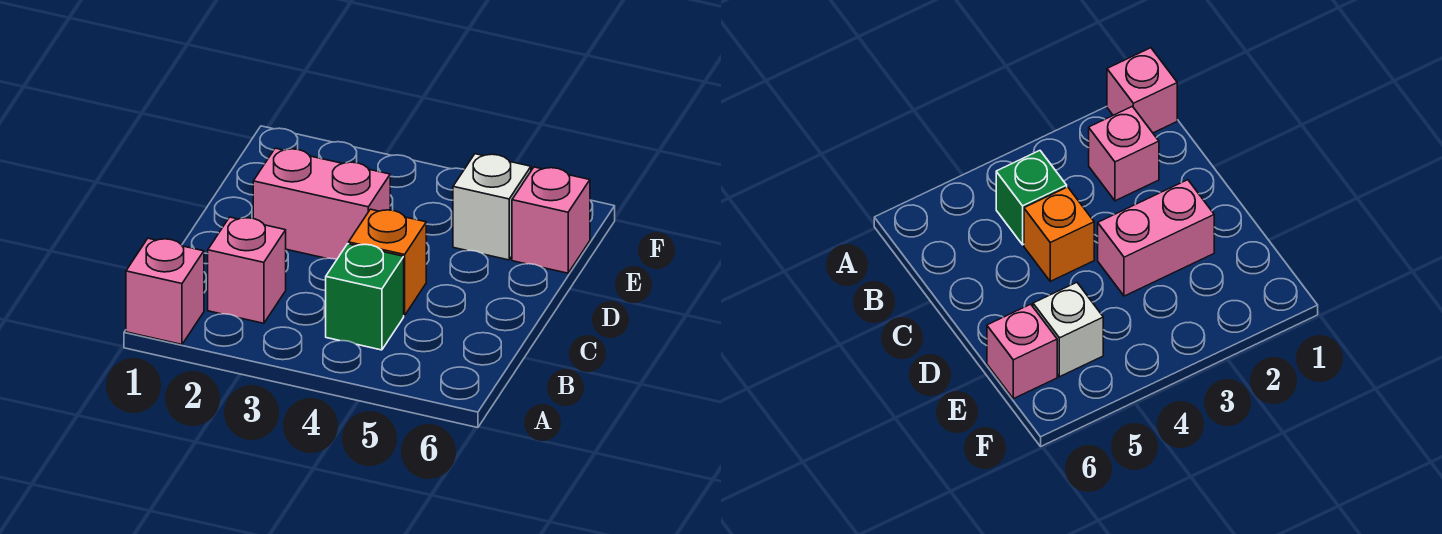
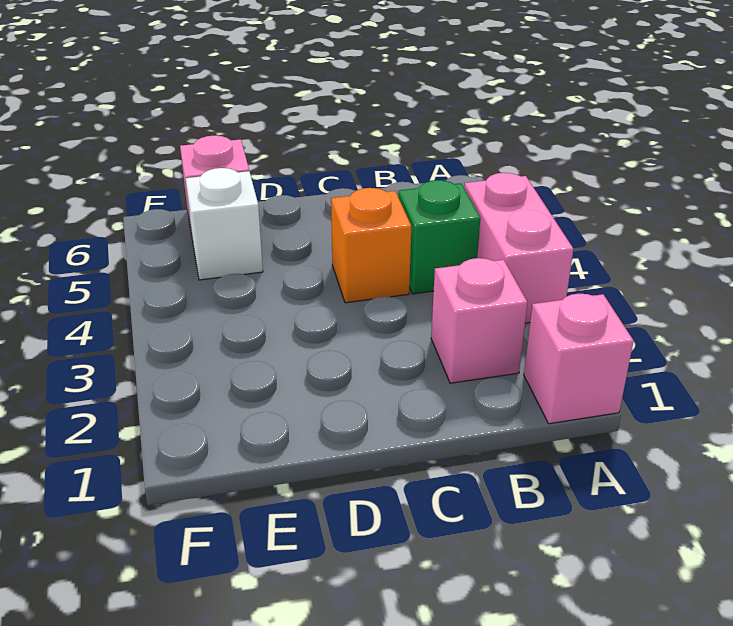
pink brick D2:D3 level 1 -> pink brick A3:A4 level 1

